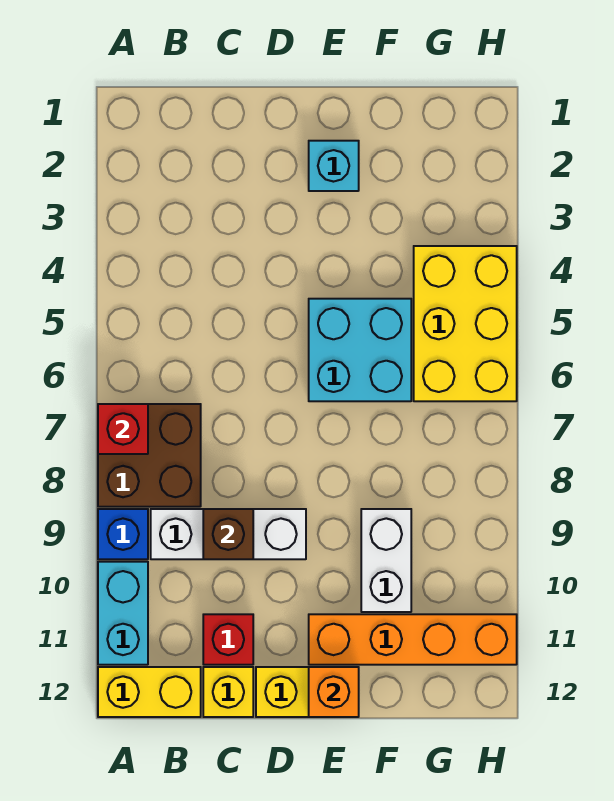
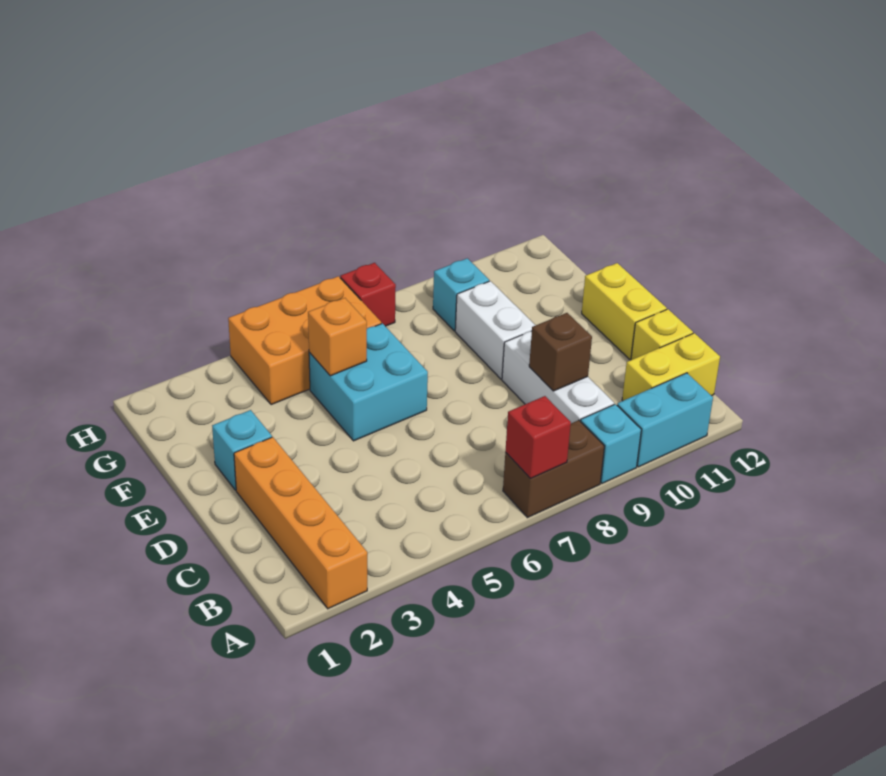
brown brick A7:B8 level 1 -> brown brick A7:A8 level 1
blue brick A9 level 1 -> cyan brick A9 level 1
yellow brick A12:B12 level 1 -> yellow brick B11:B12 level 1
red brick C11 level 1 -> red brick H7 level 1
orange brick E11:H11 level 1 -> orange brick A2:D2 level 1
orange brick E12 level 2 -> orange brick F5 level 2
white brick F9:F10 level 1 -> white brick E9:F9 level 1
yellow brick G4:H6 level 1 -> orange brick G4:H6 level 1
none -> cyan brick G9 level 1

